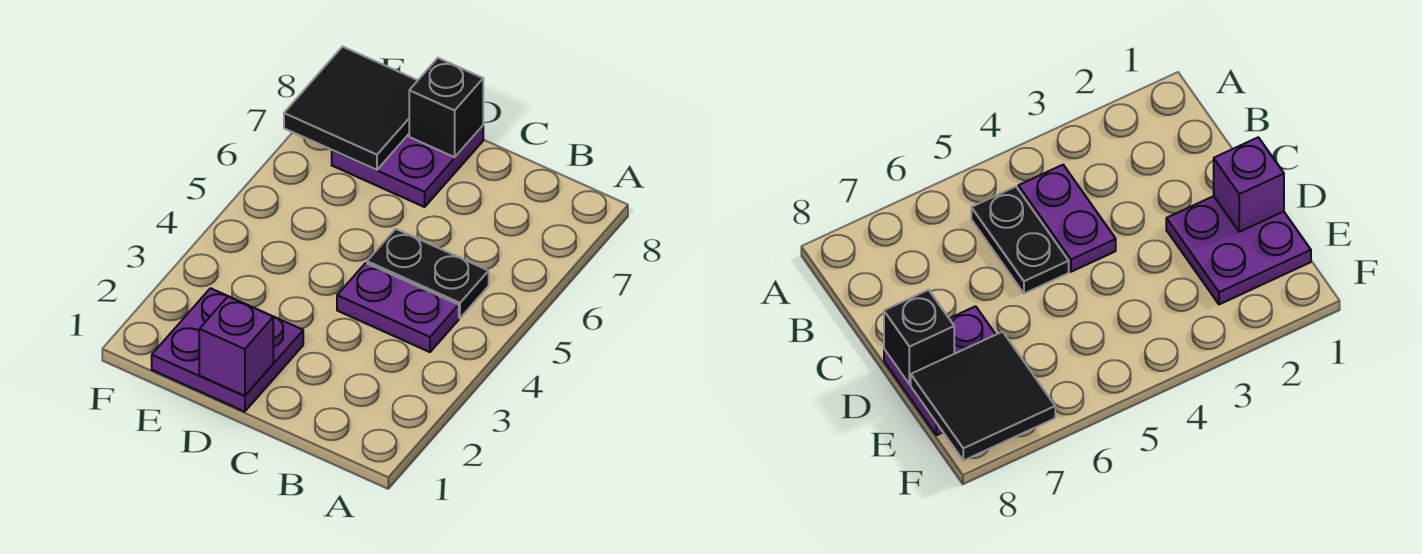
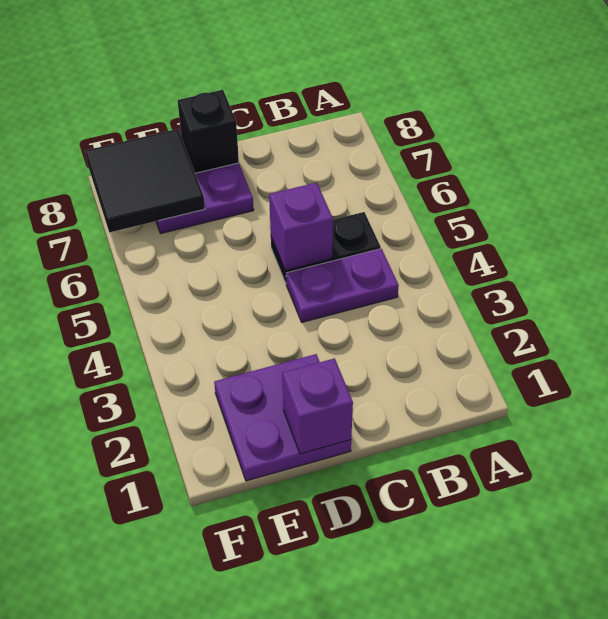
none -> purple brick C5 level 2

